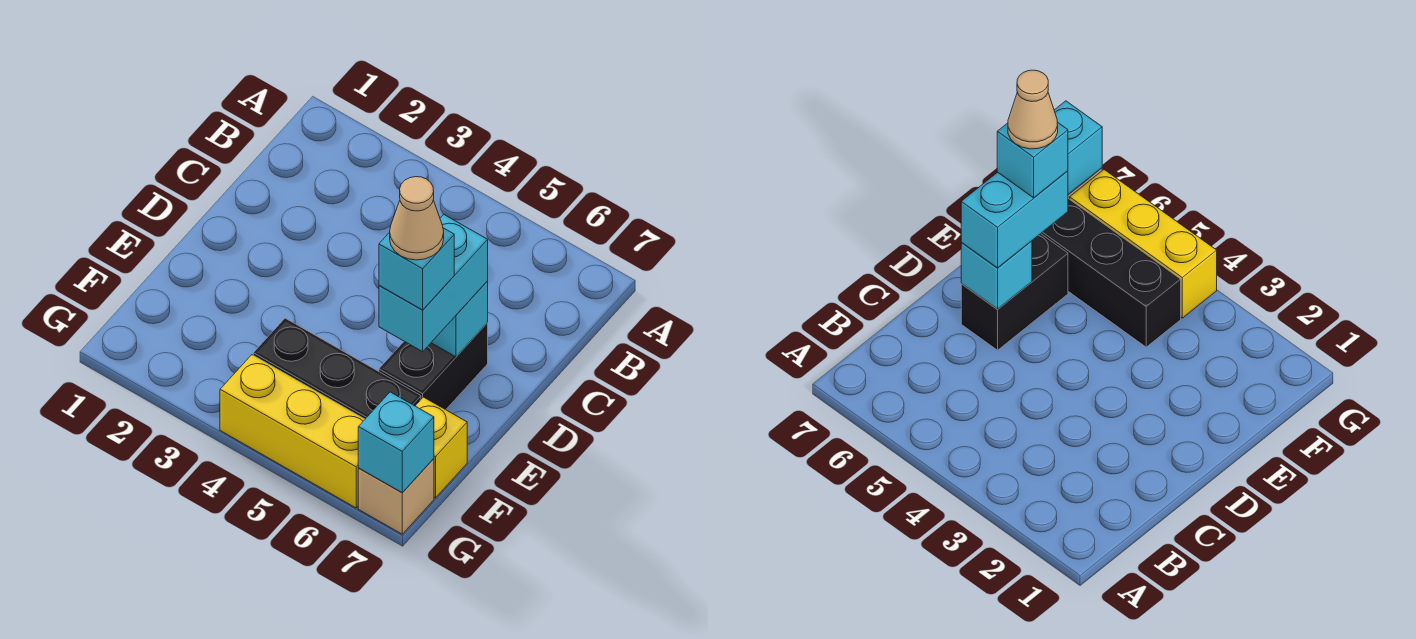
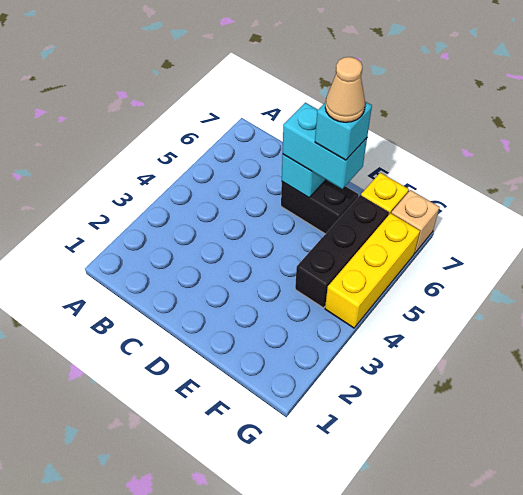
cyan brick G7 level 2 -> none

